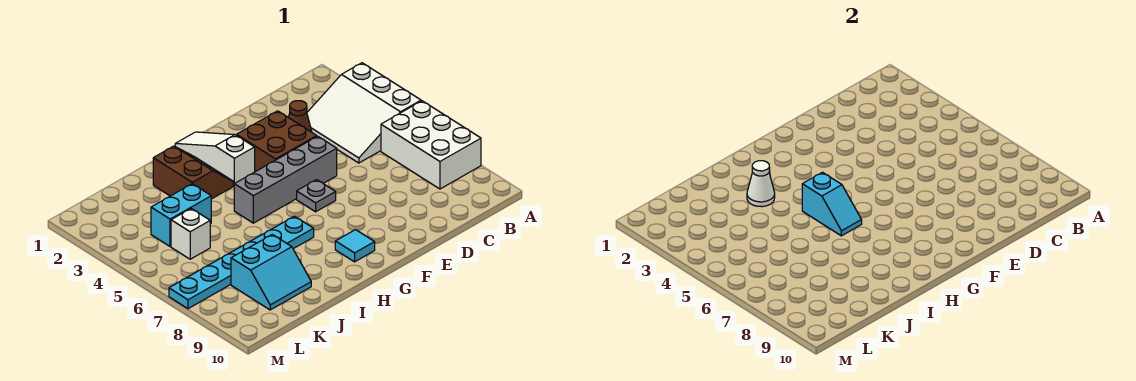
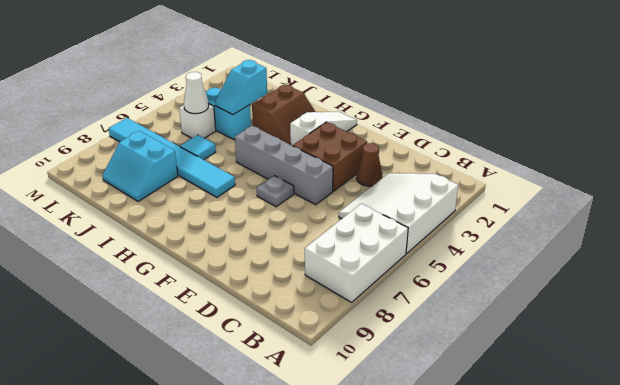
cyan tile G9 level 1 -> cyan tile J6 level 1
cyan slope H5:H6 level 2 top 5 -> cyan slope J3:J4 level 2 top 3
cyan plate H7:M7 level 1 -> cyan tile H7:M7 level 1
white cone I3 level 2 -> white cone K5 level 2

